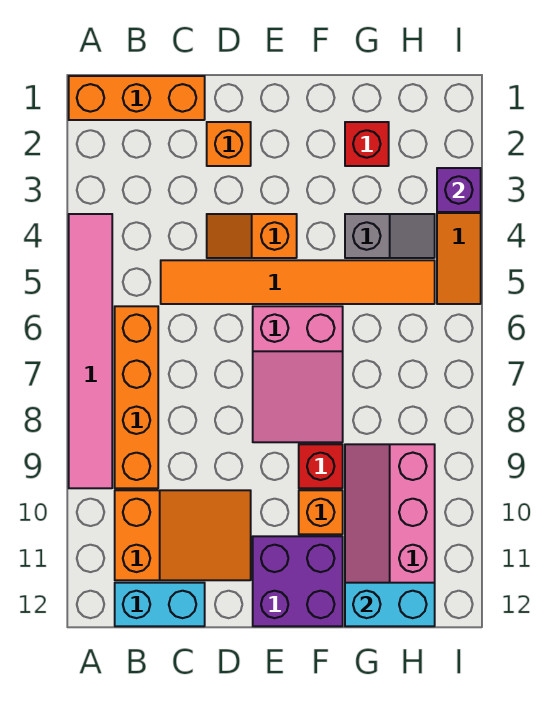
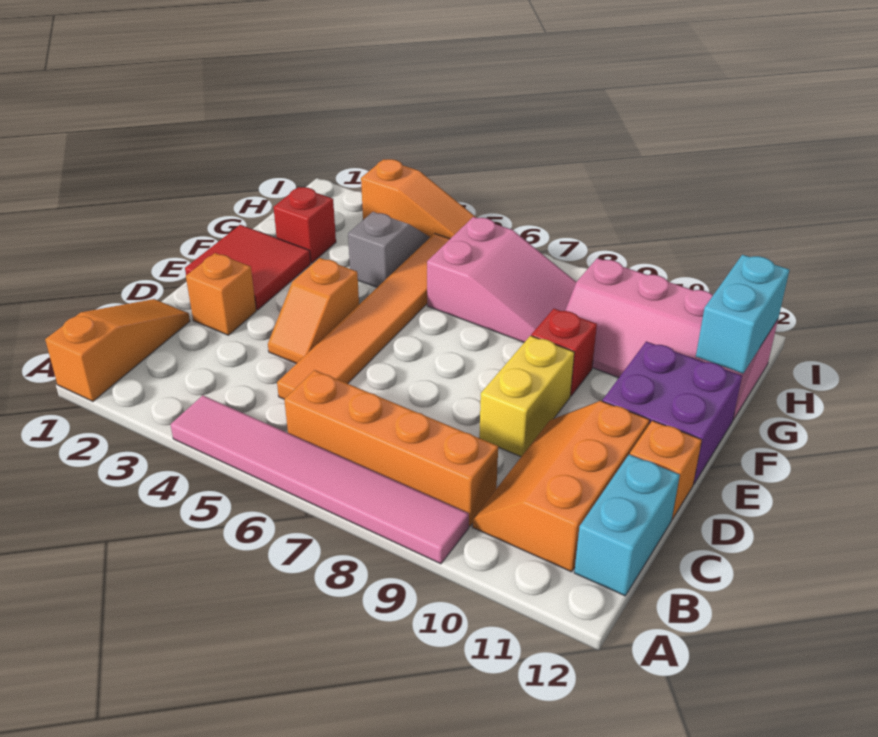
orange brick A1:C1 level 1 -> orange slope A1:C1 level 1 top A
orange slope B10:D11 level 1 top B -> orange slope B10:D11 level 1 top 11
none -> yellow brick D9:E9 level 1
none -> red tile E1:F2 level 1
pink slope E6:F8 level 1 top 6 -> pink slope G6:H8 level 1 top 6
orange brick F10 level 1 -> orange brick D12 level 1
purple brick I3 level 2 -> none

